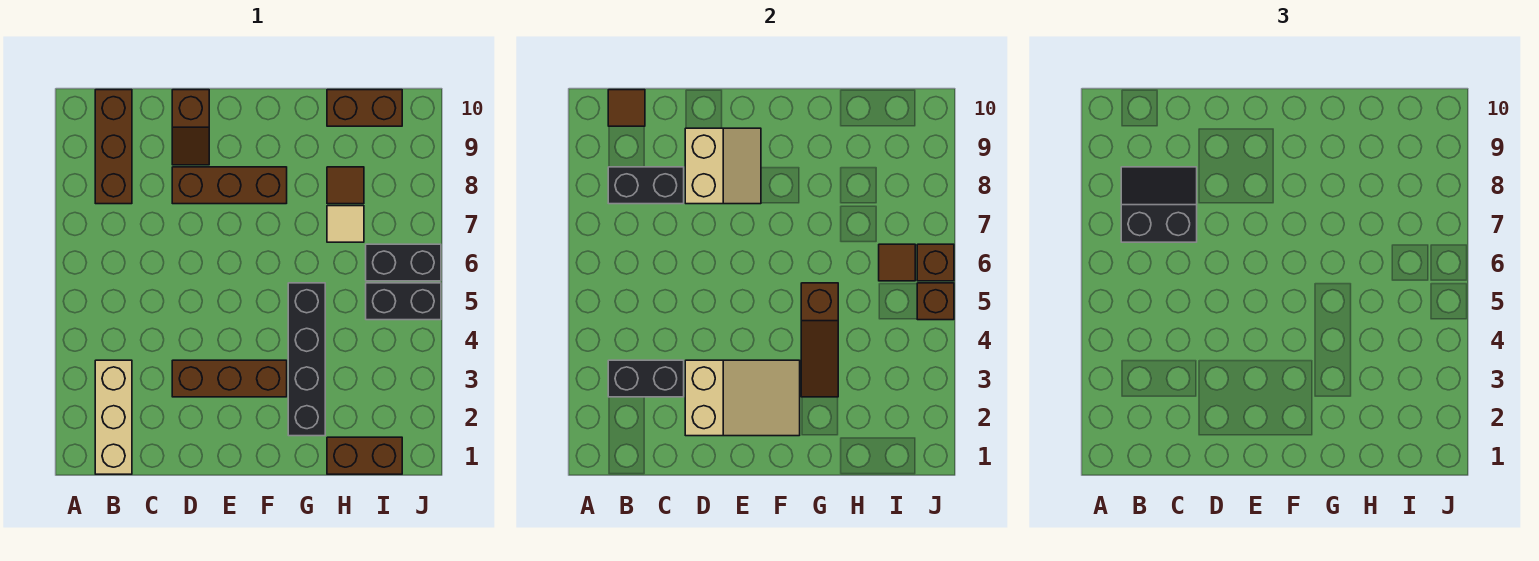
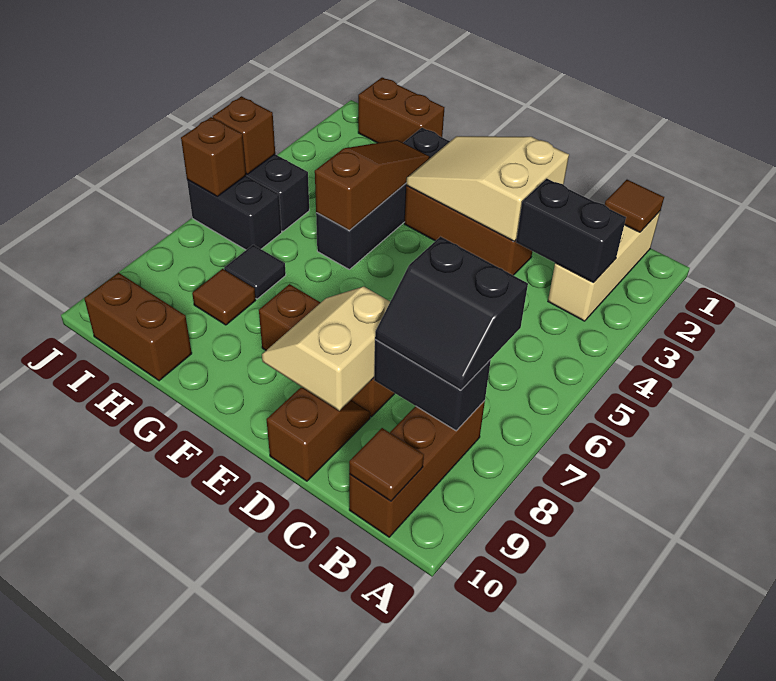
tan tile H7 level 1 -> black tile H7 level 1
brown tile I6 level 2 -> brown tile B1 level 2

